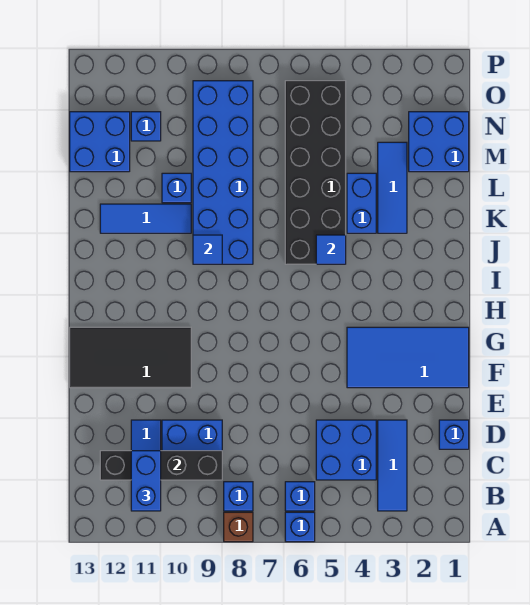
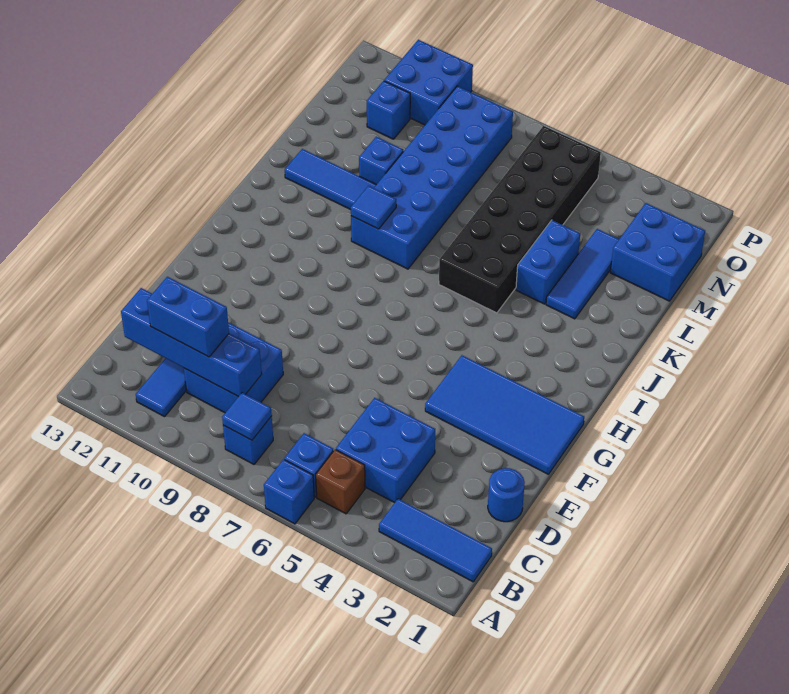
brown brick A8 level 1 -> brown brick B5 level 1
blue tile B3:D3 level 1 -> blue tile B1:B3 level 1
blue brick B11:C11 level 3 -> blue brick C10:C11 level 3
black brick C9:C12 level 2 -> blue brick C9:C12 level 2
blue brick D1 level 1 -> blue round brick D1 level 1
black tile F10:G13 level 1 -> none
blue tile J5 level 2 -> blue tile B8 level 2
blue brick M12:N13 level 1 -> blue brick O10:P11 level 1

